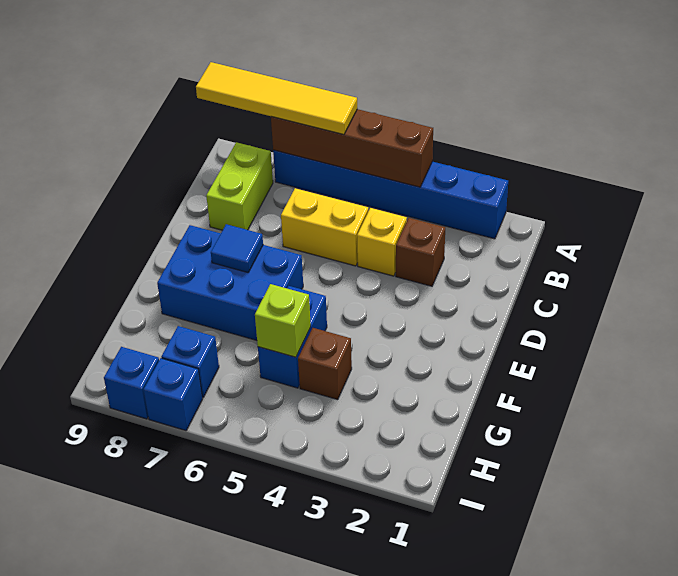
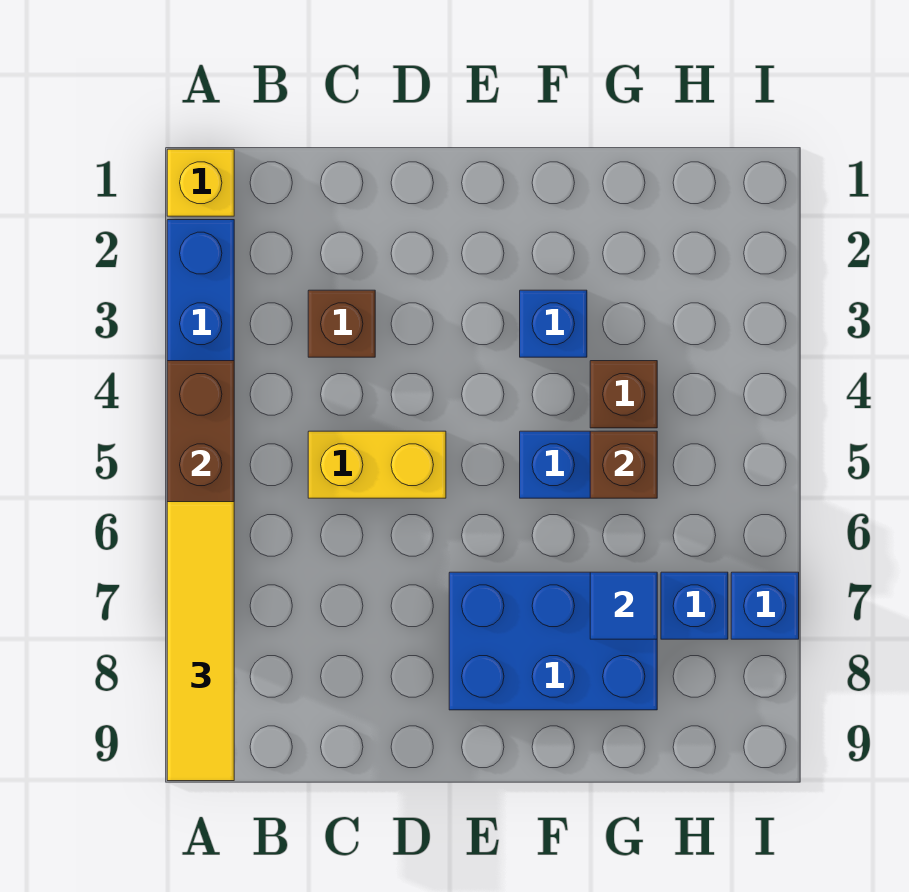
lime brick B8:C8 level 1 -> none
yellow brick C4 level 1 -> yellow brick A1 level 1
yellow brick C5:C6 level 1 -> yellow brick C5:D5 level 1
blue brick E6:F8 level 1 -> blue brick E7:G8 level 1
blue tile E7 level 2 -> blue tile G7 level 2
lime brick G5 level 2 -> brown brick G5 level 2
blue brick I8 level 1 -> blue brick F3 level 1

